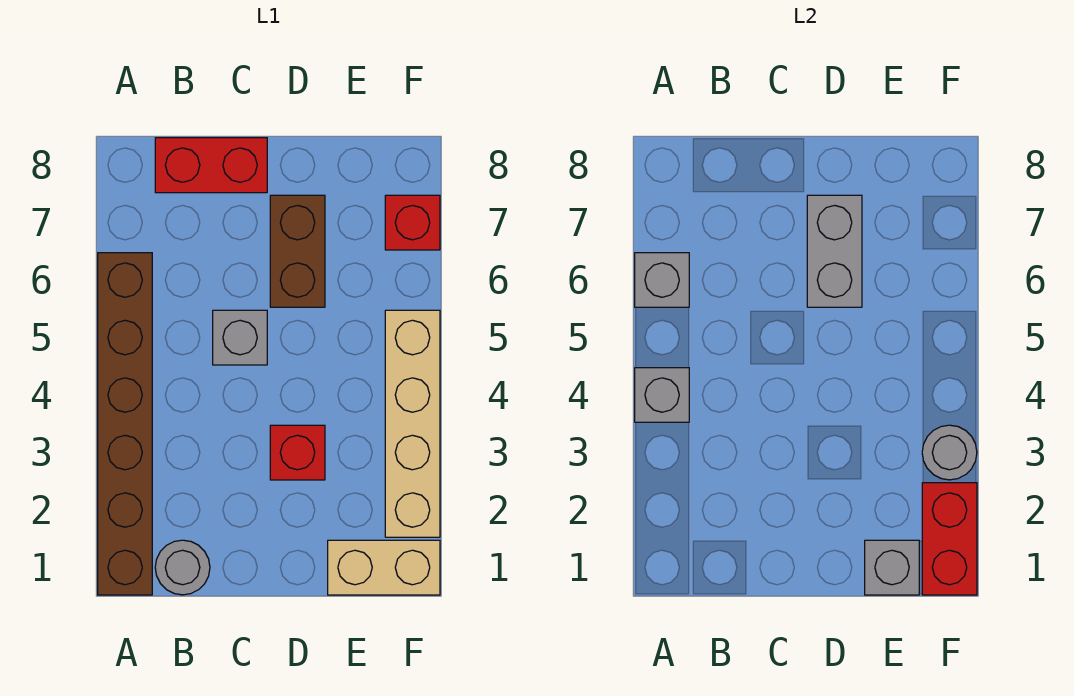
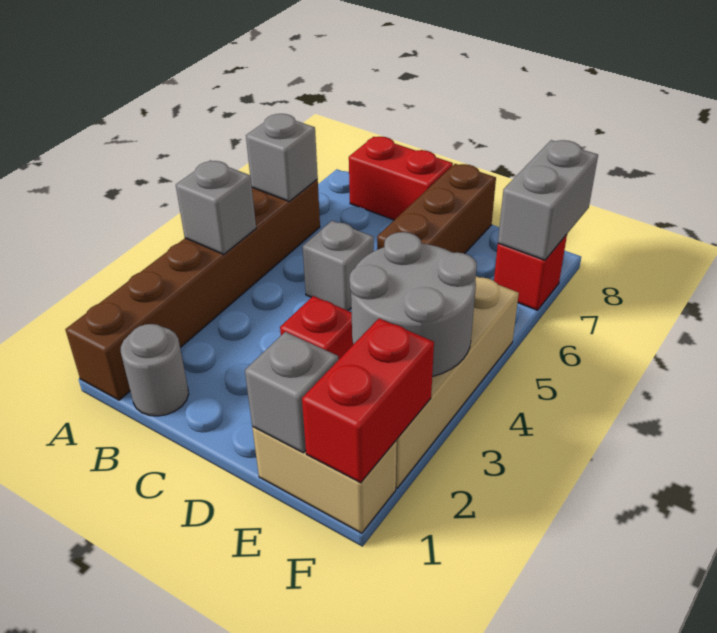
brown brick D6:D7 level 1 -> brown brick D6:D8 level 1
grey brick D6:D7 level 2 -> grey brick F7:F8 level 2
grey round brick F3 level 2 -> grey round brick E3:F4 level 2

